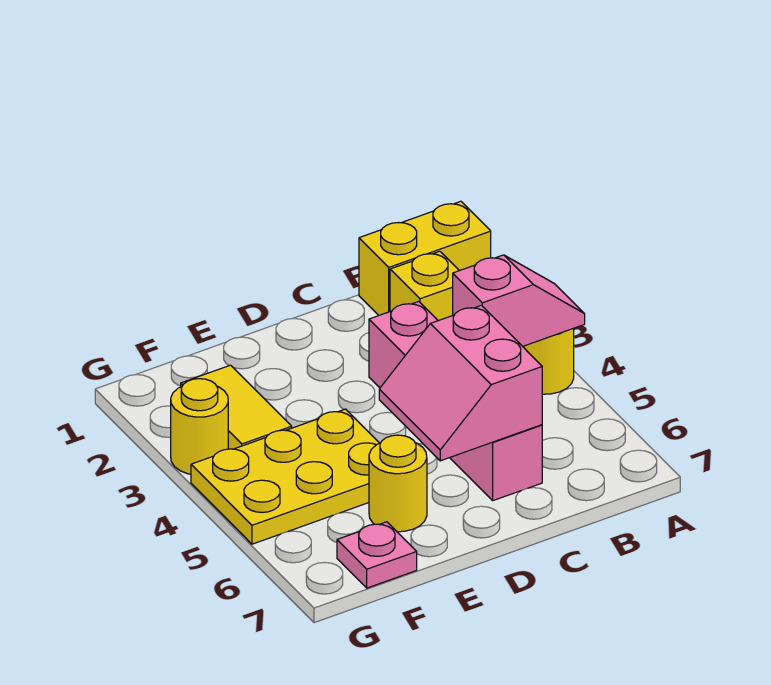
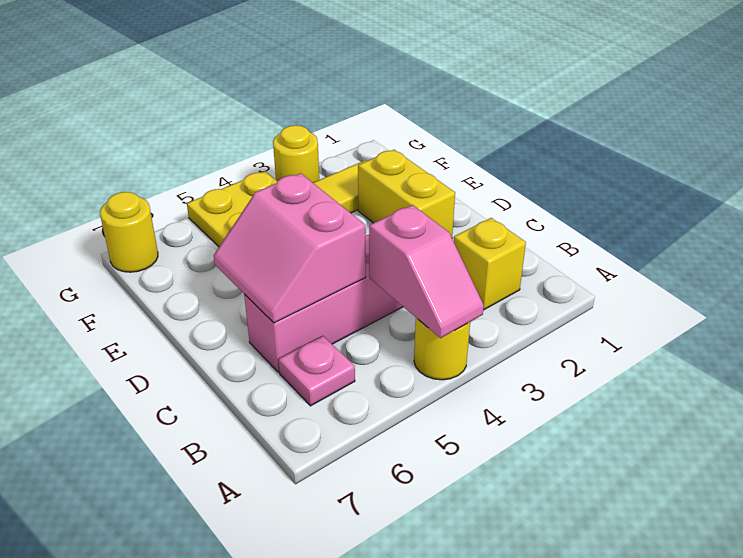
yellow brick A1:B1 level 1 -> yellow brick D2:E2 level 1
pink slope C5:D6 level 2 top C -> pink slope C5:D6 level 2 top 5
yellow round brick E6 level 1 -> yellow round brick G7 level 1
pink plate F7 level 1 -> pink plate B6 level 1

